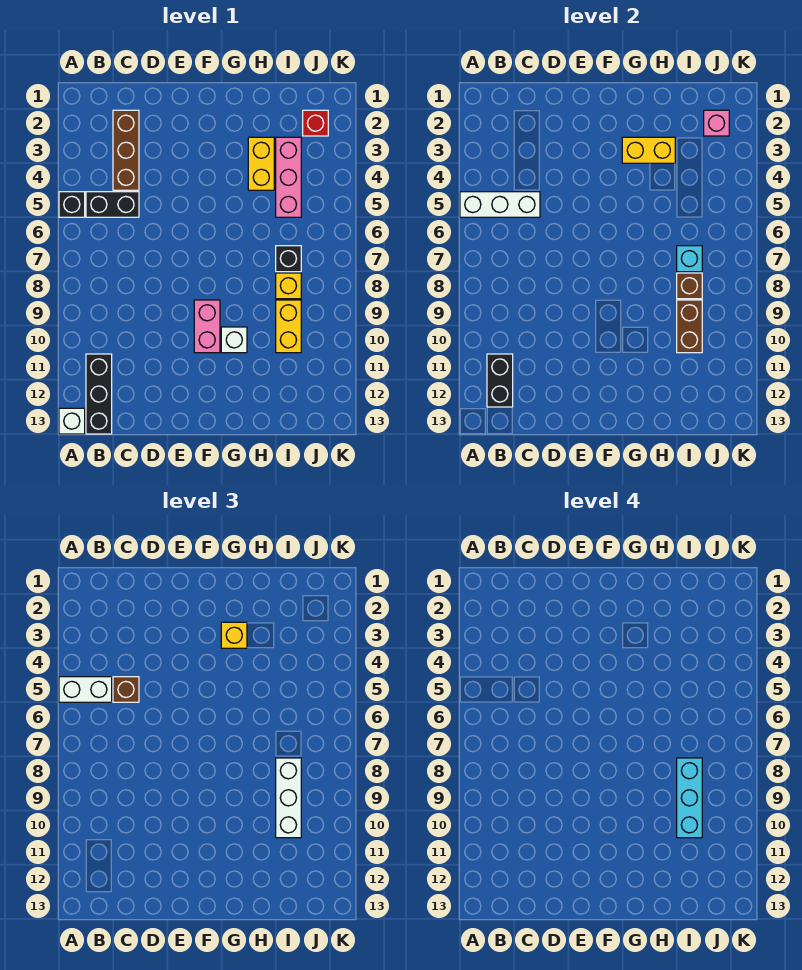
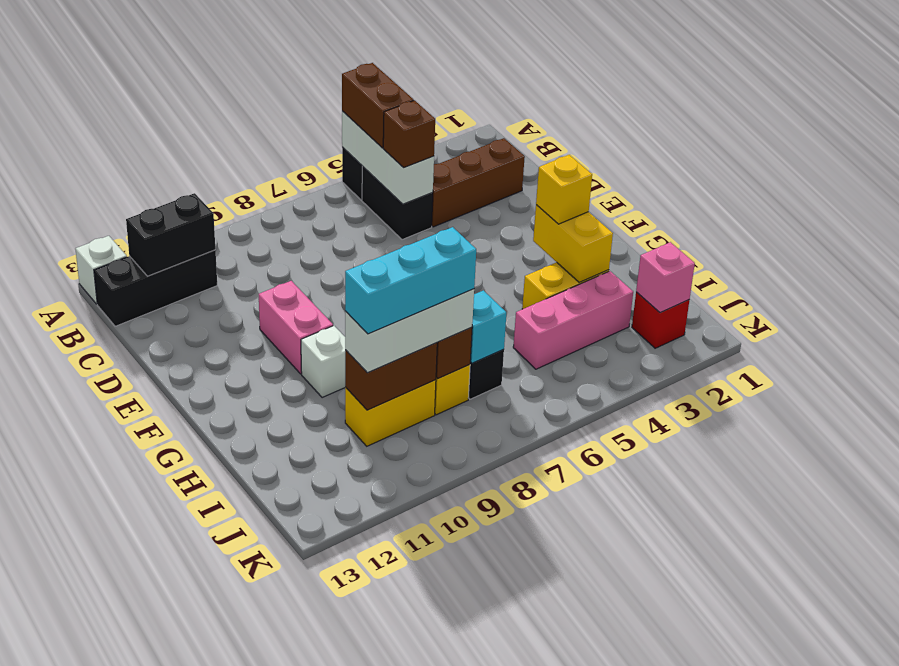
white brick A5:B5 level 3 -> brown brick A5:B5 level 3
pink brick F9:F10 level 1 -> pink brick E10:F10 level 1

